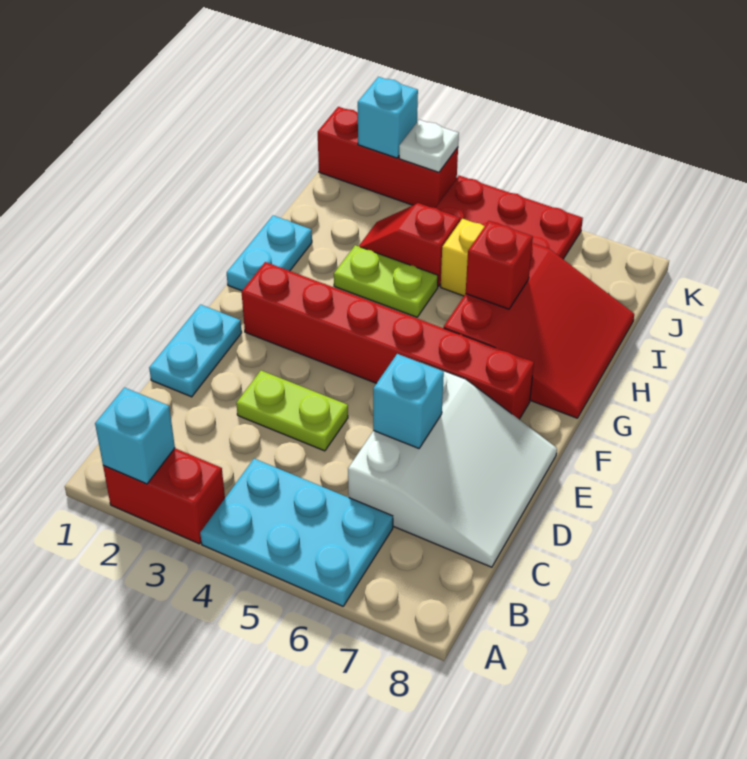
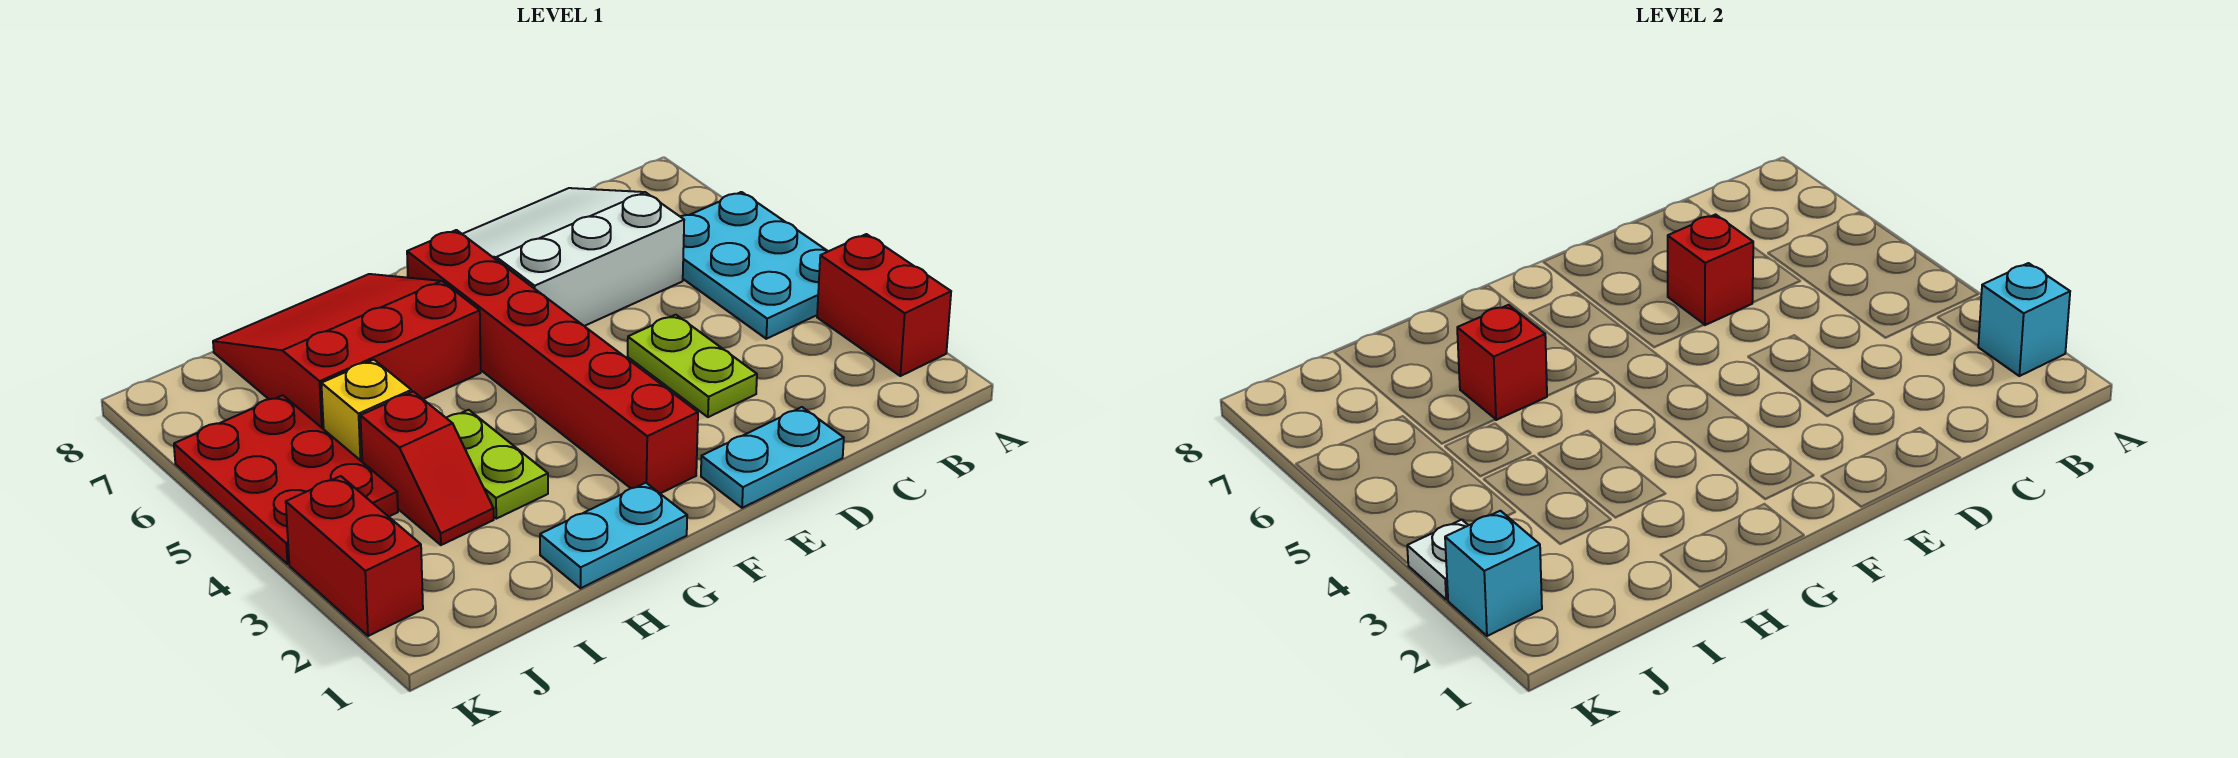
cyan brick D6 level 2 -> red brick D6 level 2
red brick K1:K3 level 1 -> red brick K2:K3 level 1

